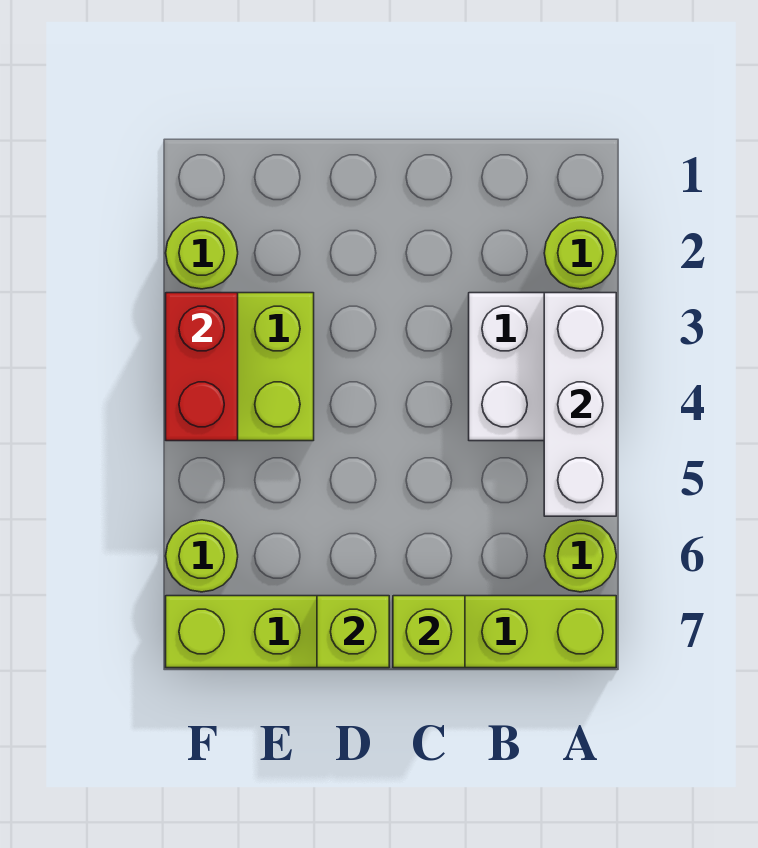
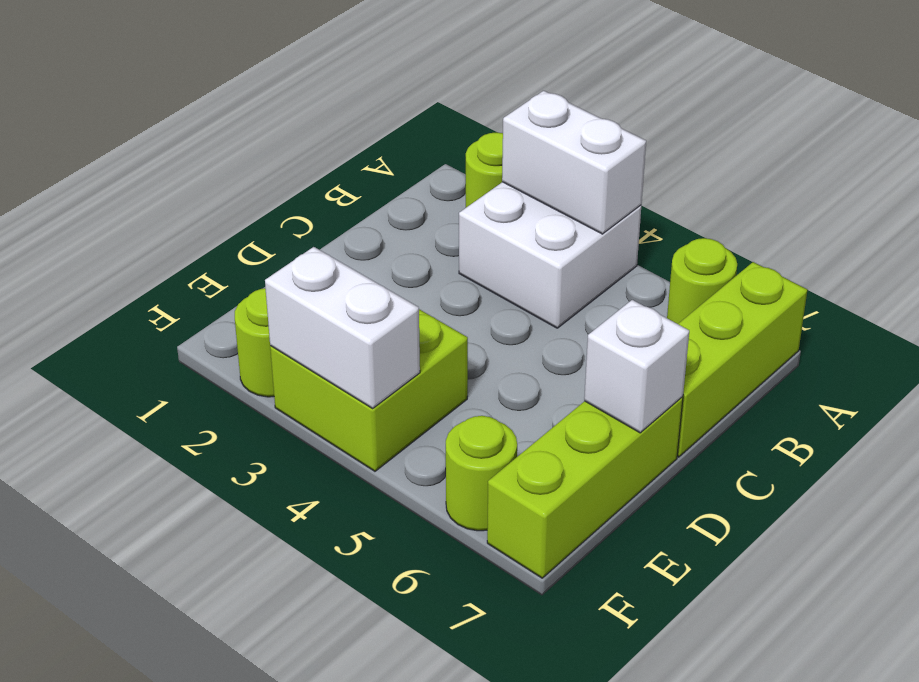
white brick A3:A5 level 2 -> white brick A3:A4 level 2
lime brick C7 level 2 -> none
lime brick D7 level 2 -> white brick D7 level 2
red brick F3:F4 level 2 -> white brick F3:F4 level 2

